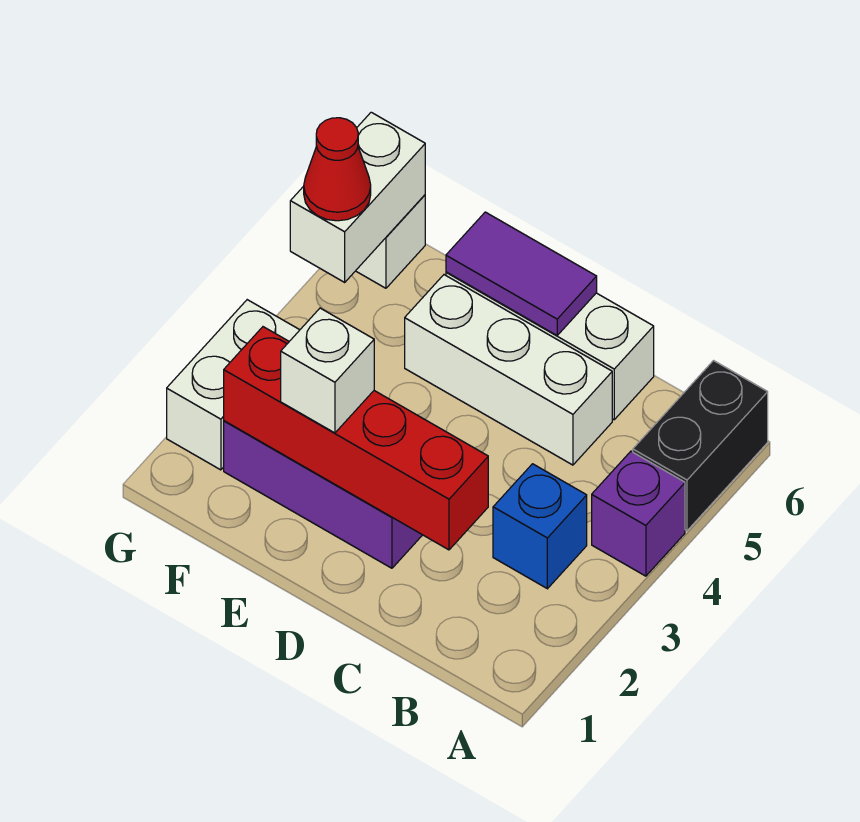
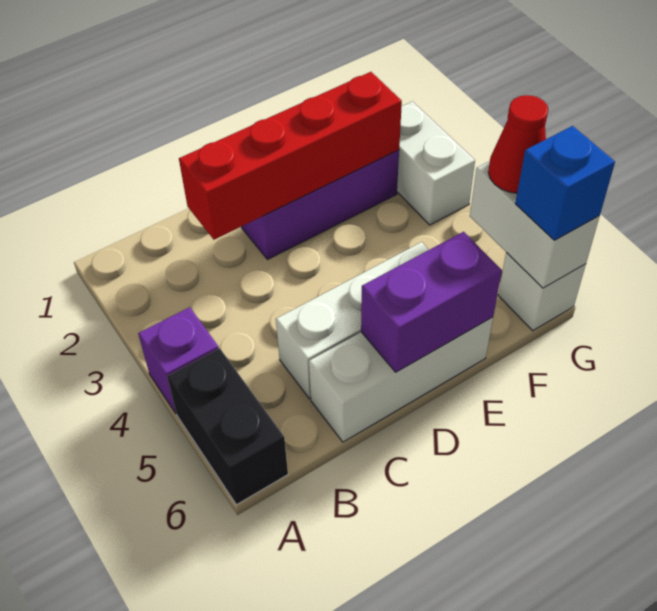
blue brick B3 level 1 -> blue brick G6 level 3
purple tile D6:E6 level 2 -> purple brick D6:E6 level 2
white brick E2 level 3 -> none

